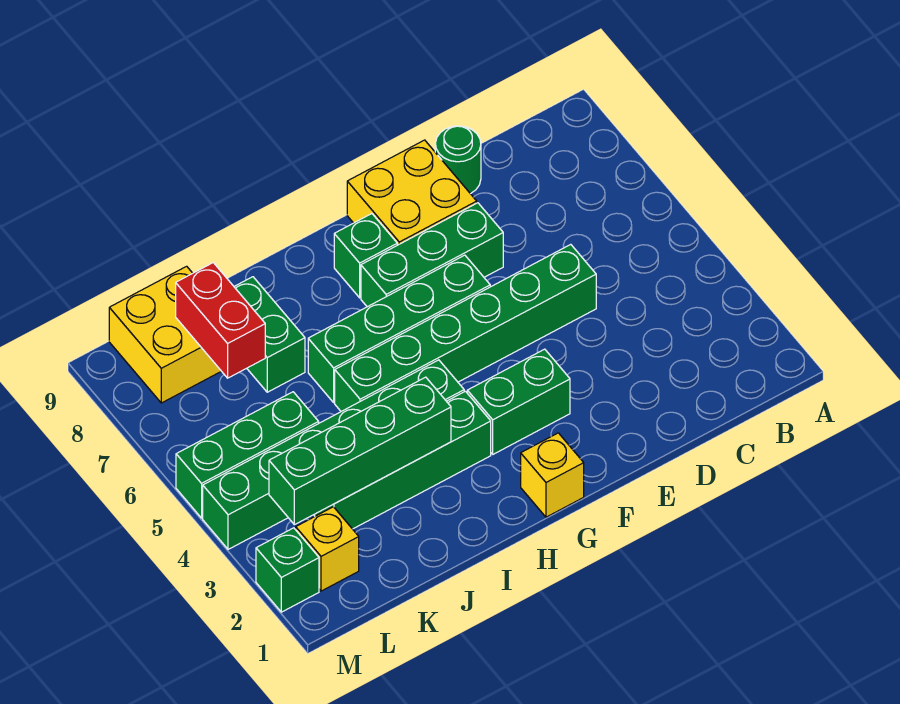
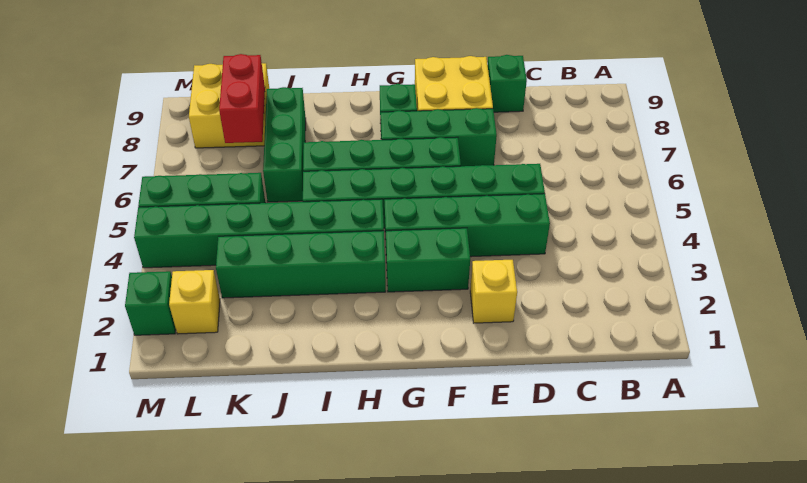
green round brick D9 level 1 -> green brick D9 level 1
yellow brick G1 level 1 -> yellow brick E2 level 1
green brick I3:L3 level 2 -> green brick D4:G4 level 1
green brick J7:J8 level 1 -> green brick J6:J8 level 1

